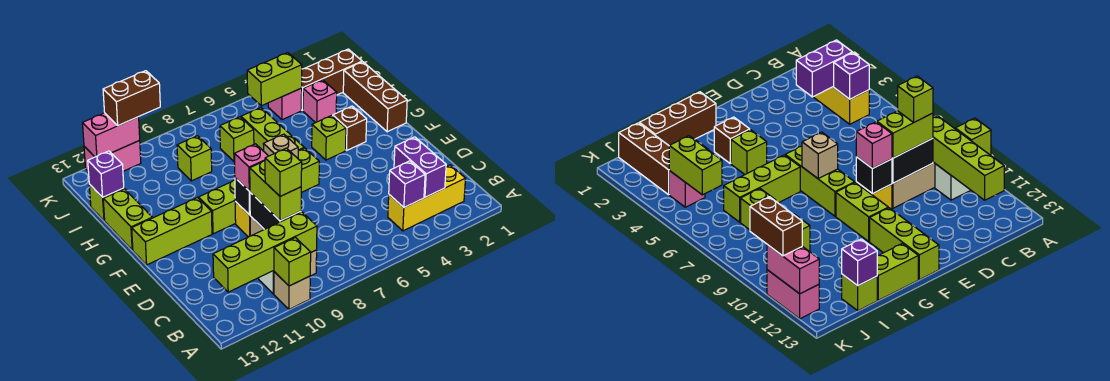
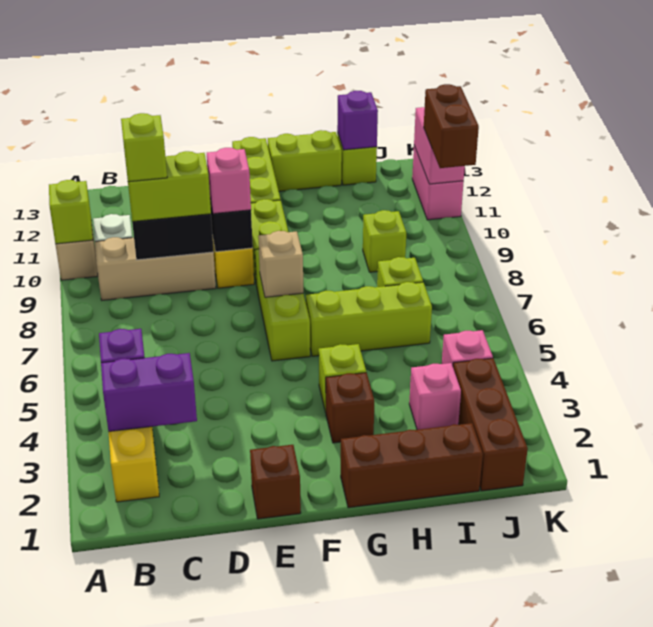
lime brick B9:B12 level 2 -> none
none -> brown brick E1 level 1
lime brick J4:J5 level 2 -> none

